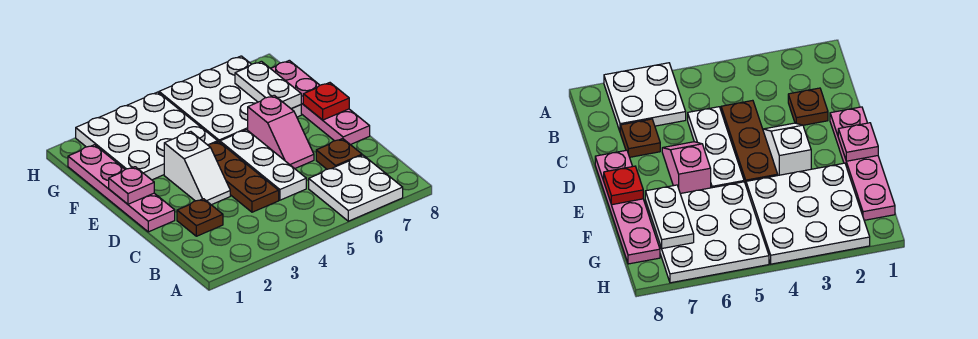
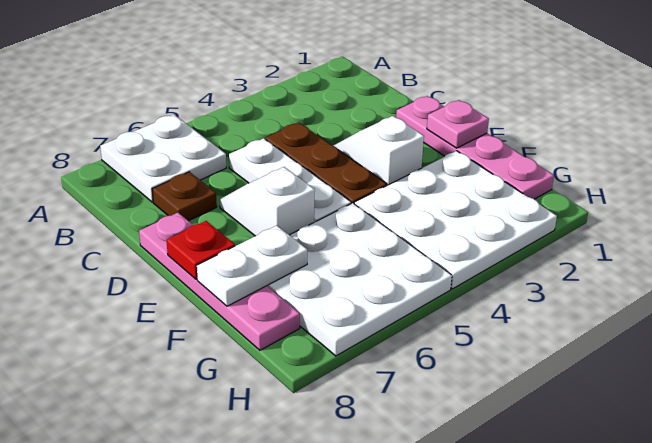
brown plate C2 level 1 -> none
pink slope D6:E6 level 1 top E -> white slope D6:E6 level 1 top E
white plate F7:G7 level 2 -> white plate F7:F8 level 2

